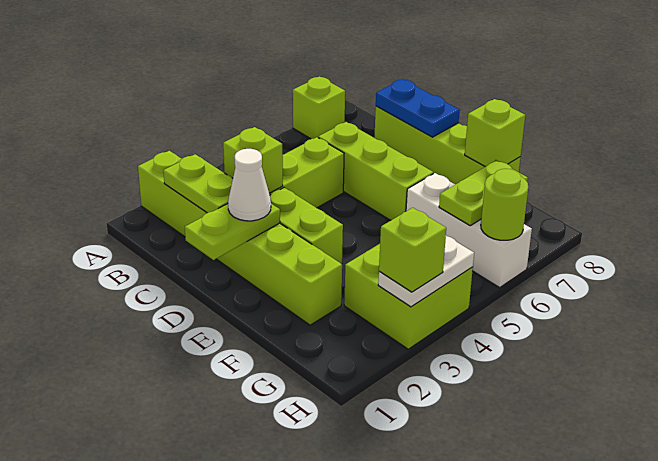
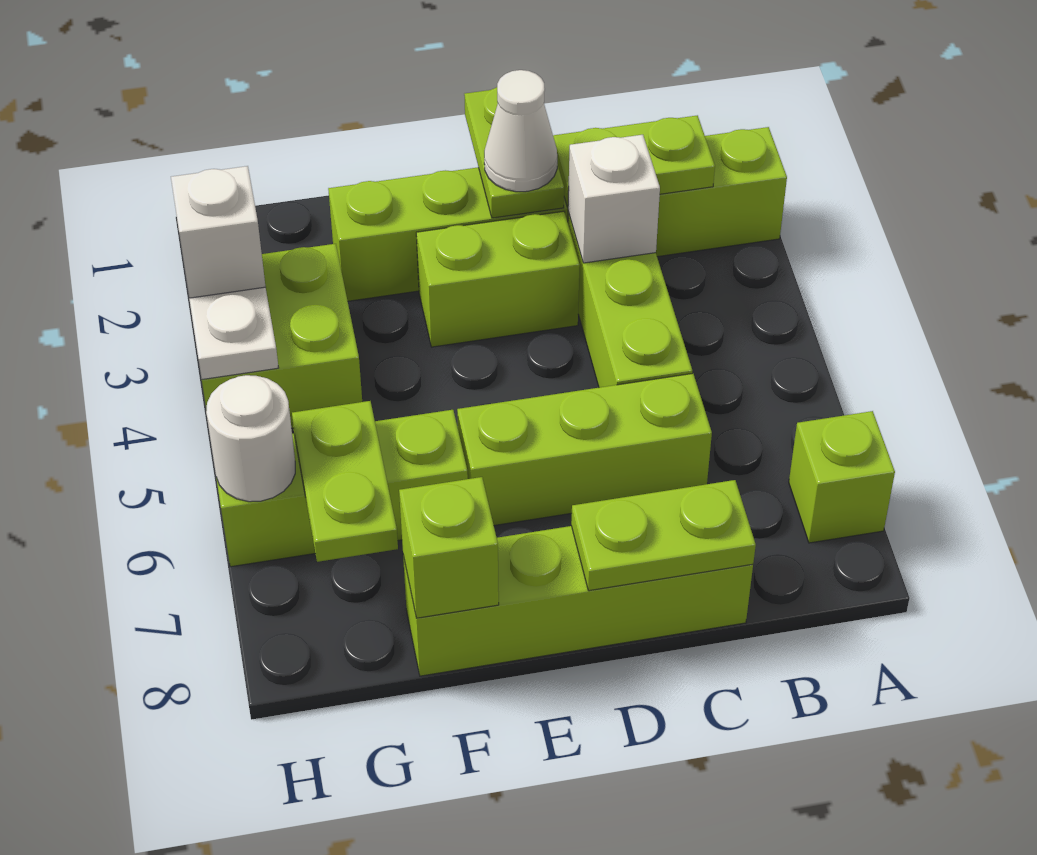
lime brick C3 level 2 -> white brick C3 level 2
blue plate C8:D8 level 2 -> lime plate C8:D8 level 2
white brick F6:H6 level 1 -> lime brick F6:H6 level 1
lime brick H3 level 3 -> white brick H3 level 3
lime round brick H6 level 2 -> white round brick H6 level 2

